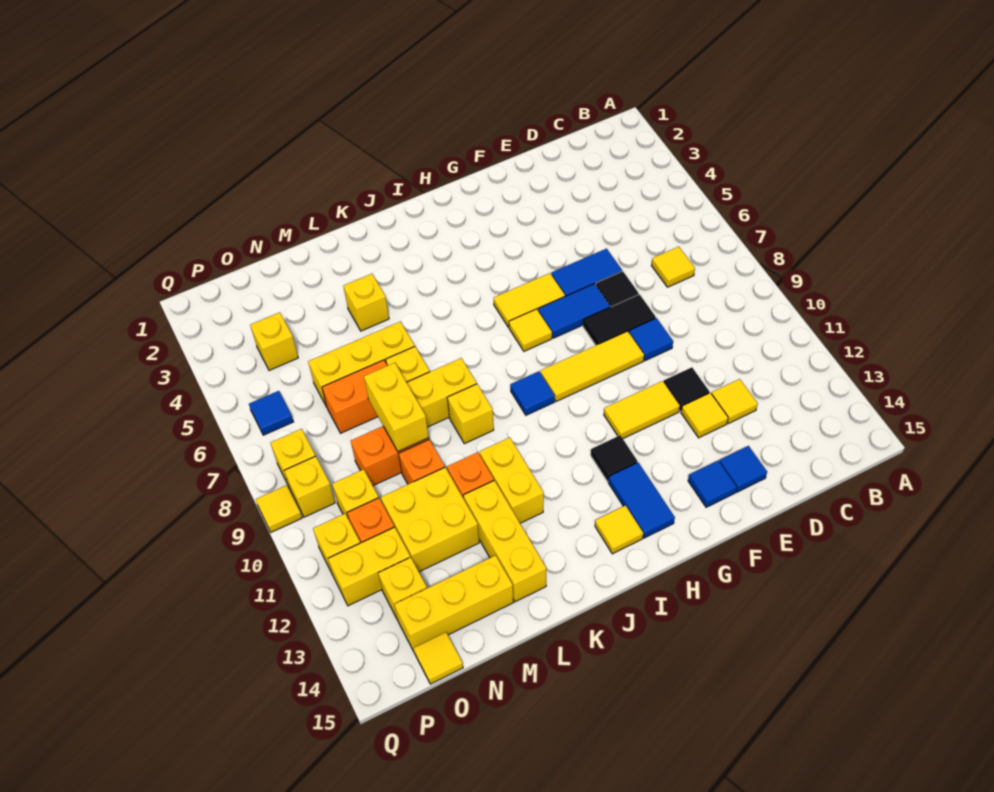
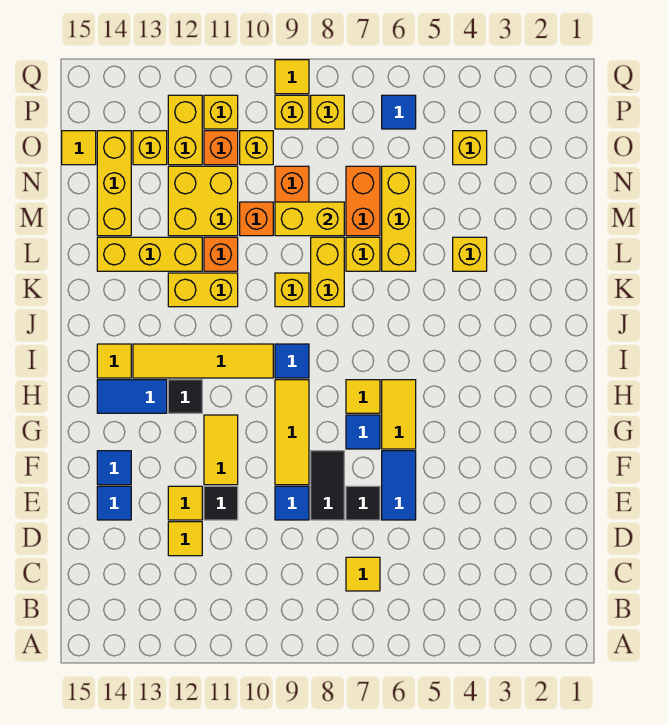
blue tile F7:G7 level 1 -> blue tile G7 level 1
none -> yellow tile I10:I13 level 1

